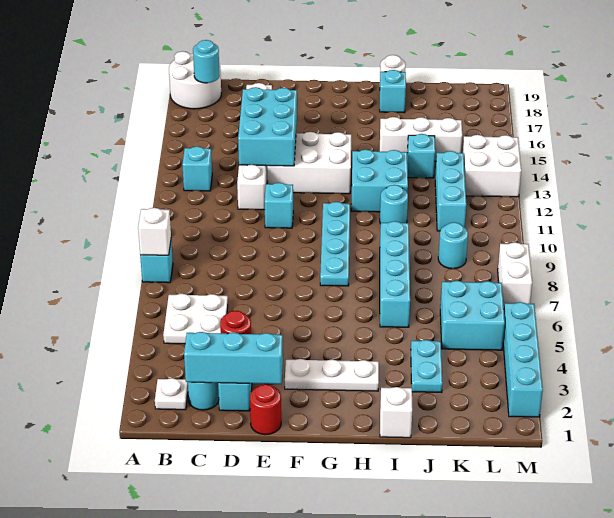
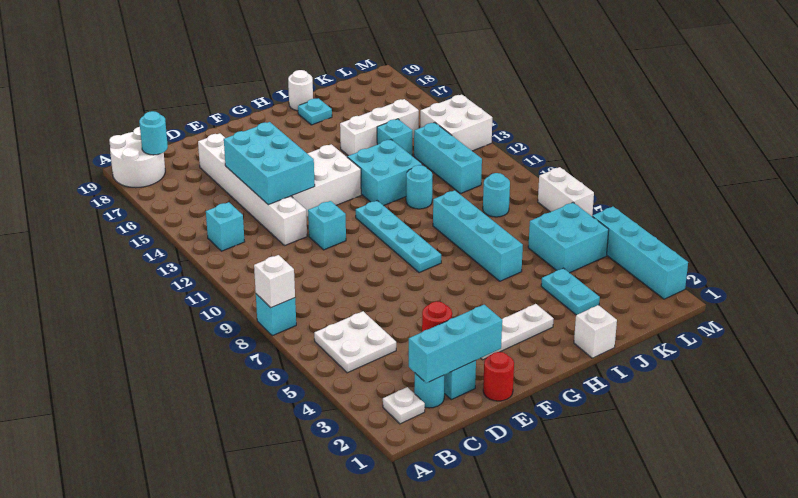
cyan brick I18 level 1 -> cyan plate I18 level 1

